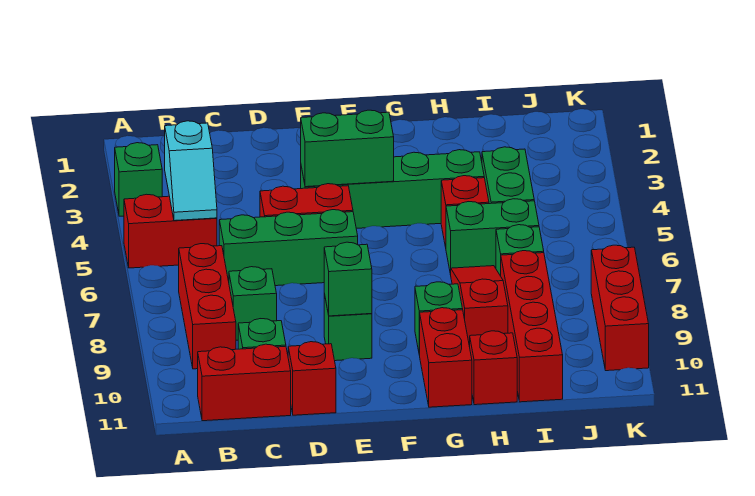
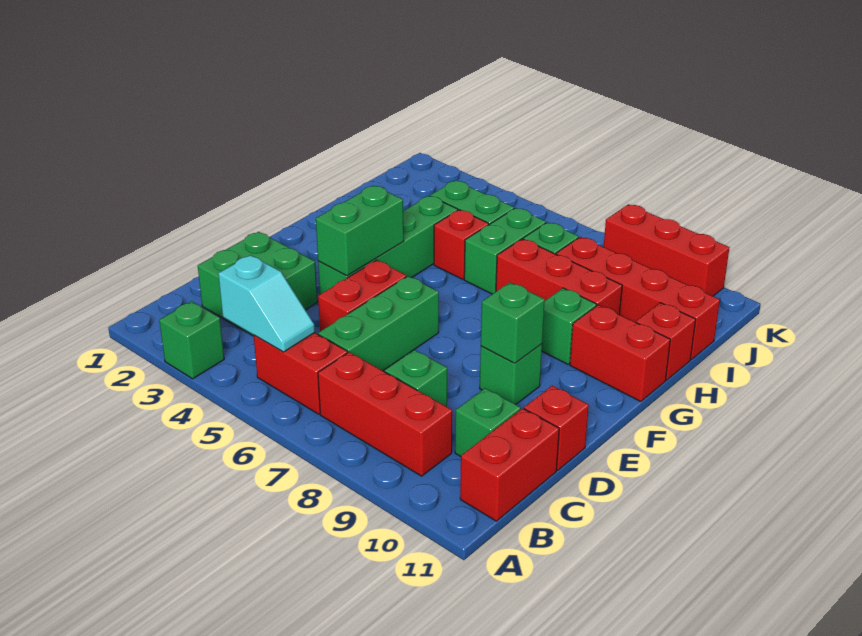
red brick A5:B5 level 1 -> red brick B5:B6 level 1
none -> green brick C2:D3 level 1
red slope H7:H9 level 1 top 9 -> red brick H7:H9 level 1

